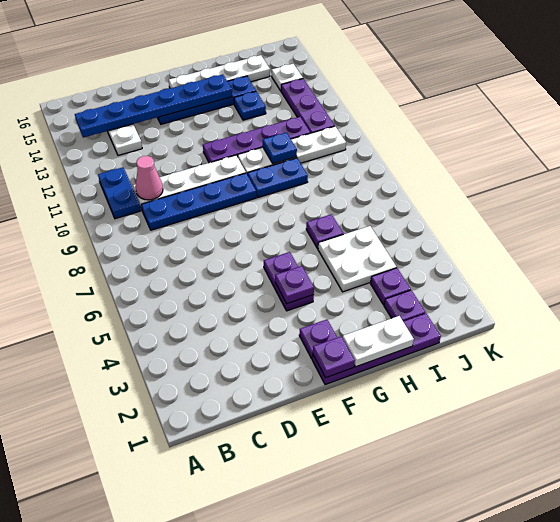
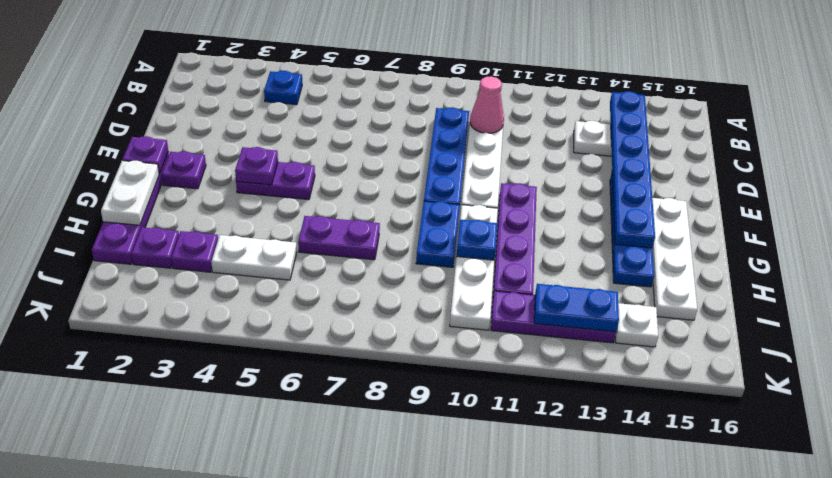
blue plate B10:B11 level 1 -> blue plate J12:J13 level 2
white plate H4:I5 level 1 -> white plate I4:I5 level 1
purple plate H6 level 1 -> purple plate H6:H7 level 1
blue plate H13 level 1 -> blue plate B4 level 1

